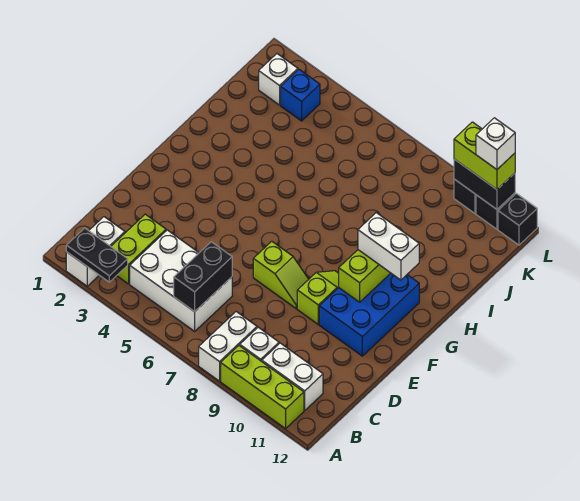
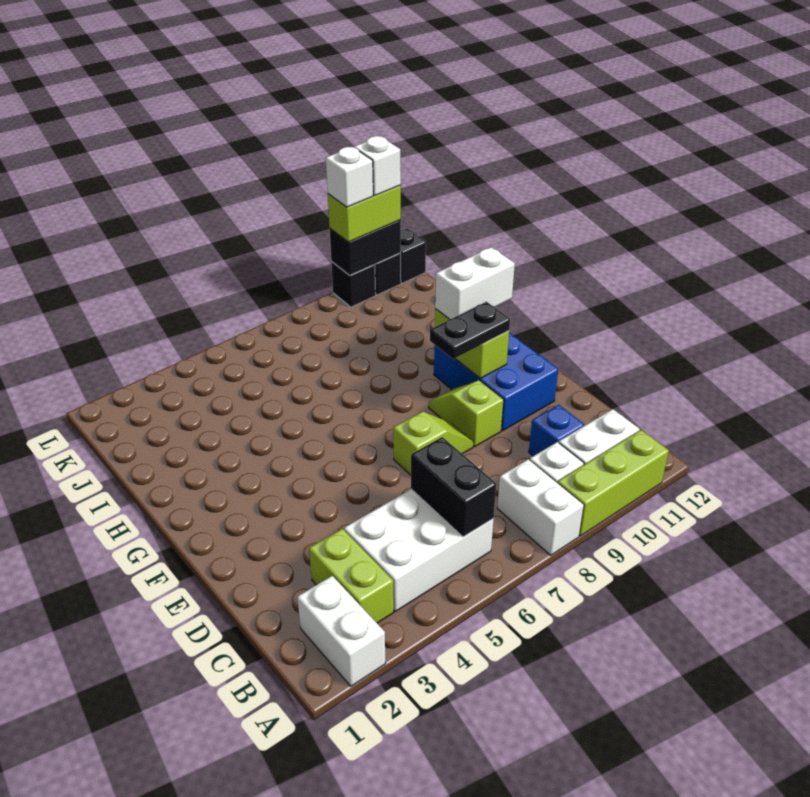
black plate A2:A3 level 2 -> black plate F9:F10 level 3
white brick K2 level 1 -> white brick L10 level 4
blue brick K3 level 1 -> blue brick C10 level 1

